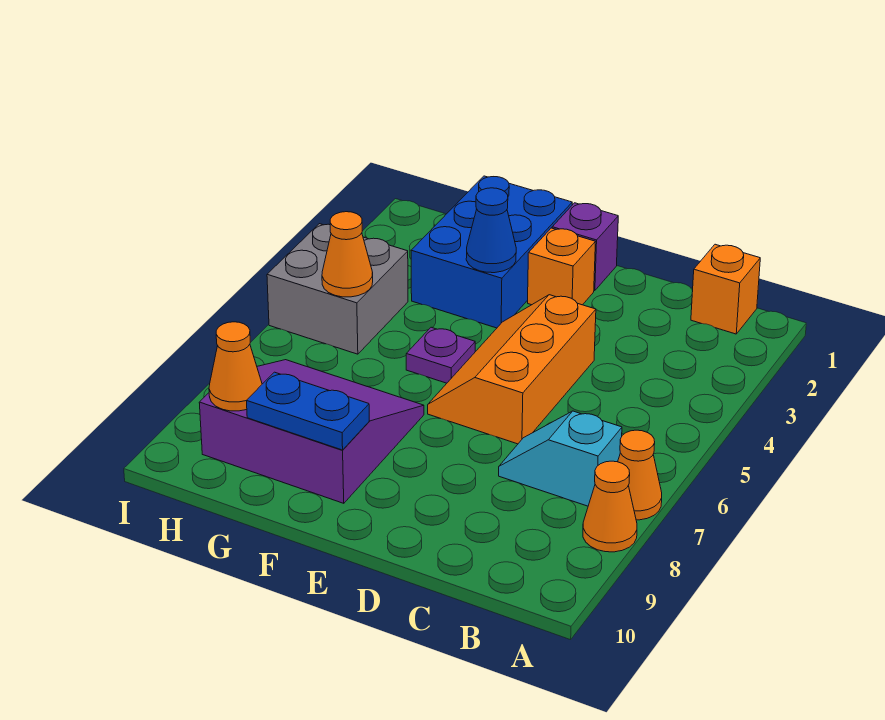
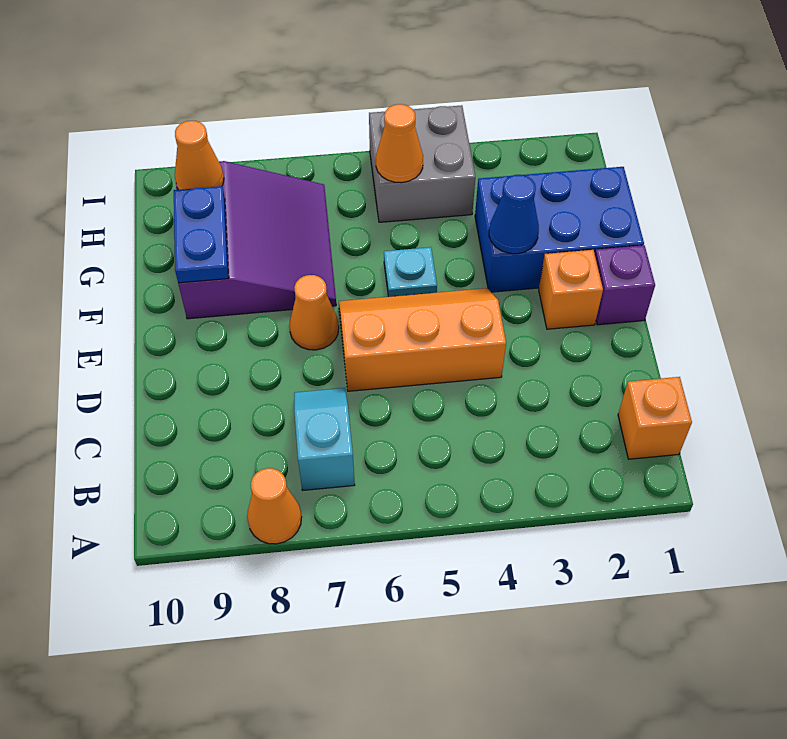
orange cone A7 level 1 -> orange cone E7 level 1
purple plate F5 level 1 -> cyan plate F5 level 1

